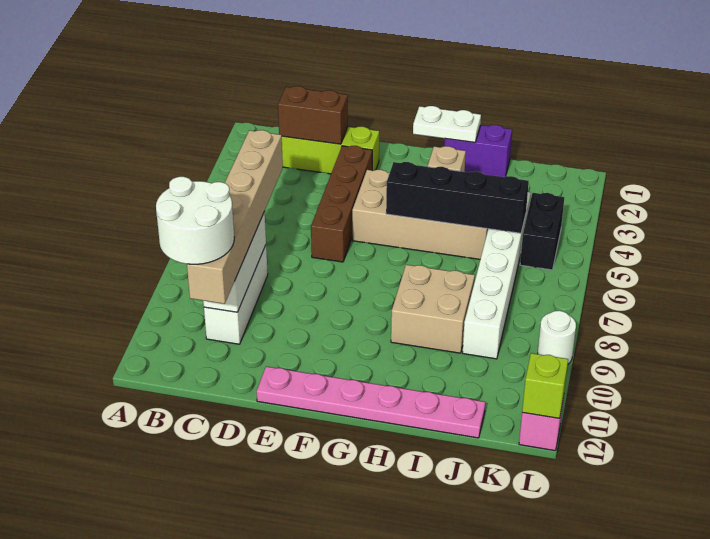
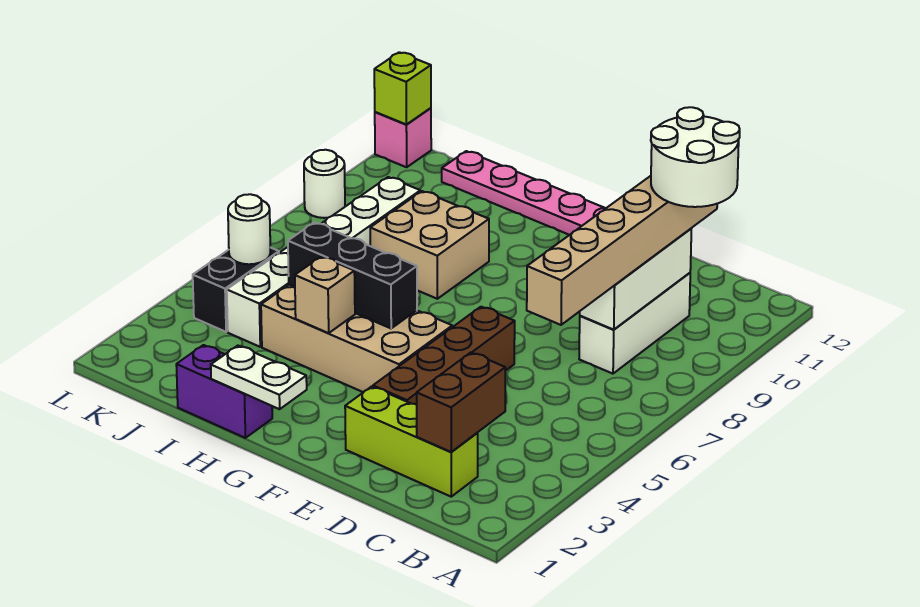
brown brick C2:D2 level 2 -> brown brick C2:C3 level 2
black brick G5:J5 level 2 -> black brick G5:I5 level 2
none -> white round brick K5 level 2

